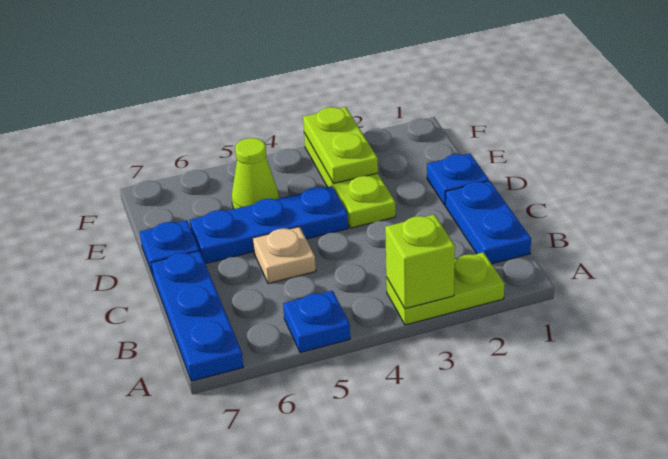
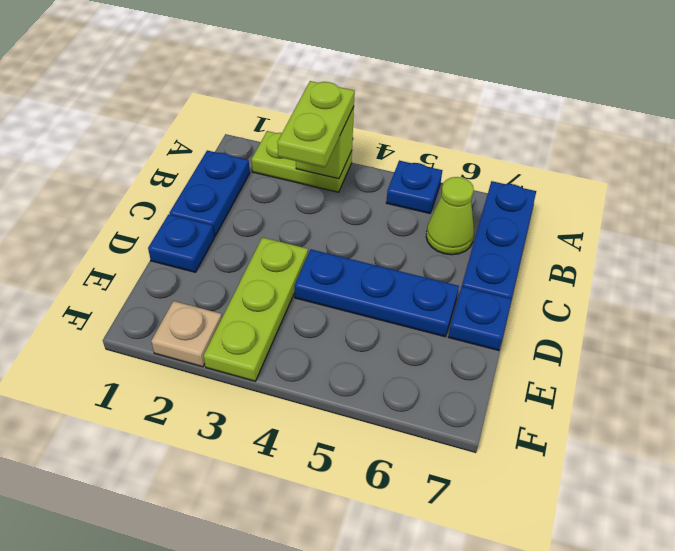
tan plate C5 level 1 -> tan plate F2 level 1
lime plate E3:F3 level 2 -> lime plate A3:B3 level 3
lime cone E5 level 1 -> lime cone B6 level 1

